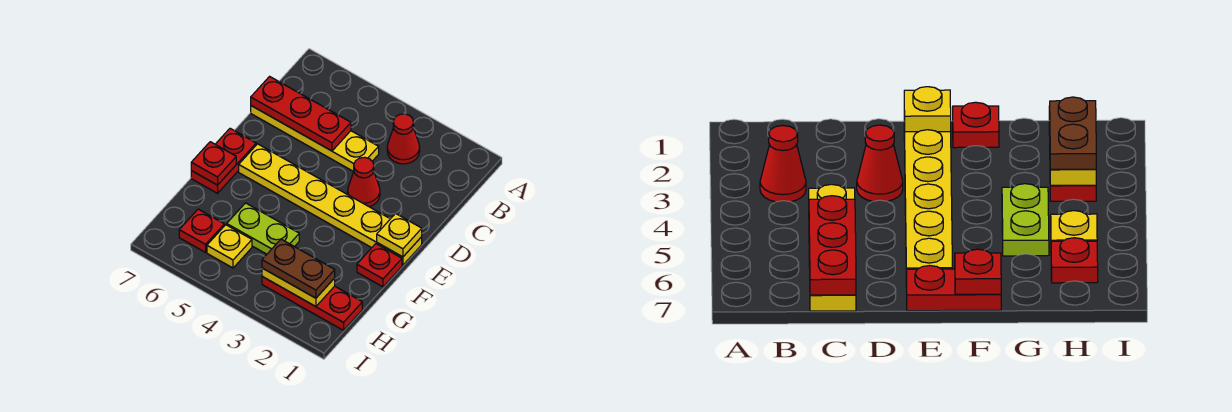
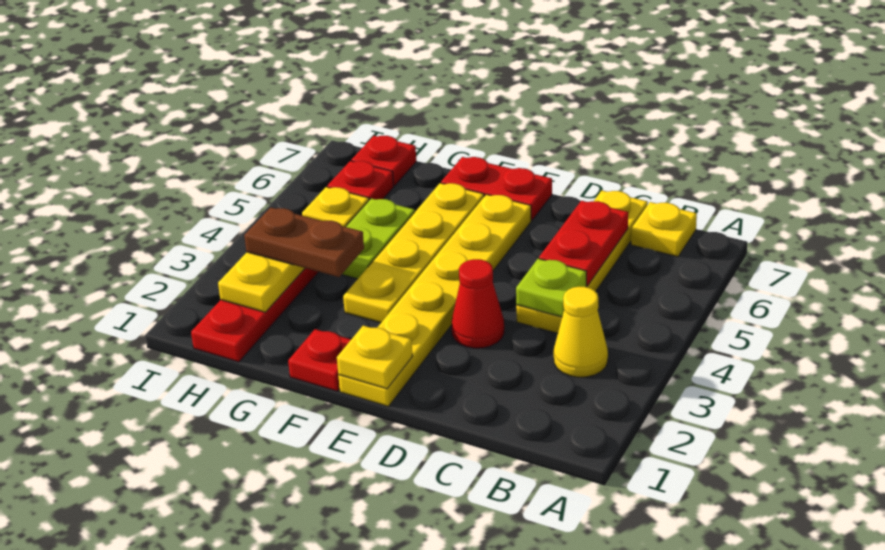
red cone B3 level 1 -> yellow cone B3 level 1
none -> yellow plate B7 level 1
none -> lime plate C4 level 2
red plate C5:C7 level 2 -> red plate C5:C6 level 2
none -> yellow plate F3:F6 level 1
red plate F7 level 2 -> red plate H7 level 1
brown plate H2:H3 level 3 -> brown plate G3:H3 level 3

